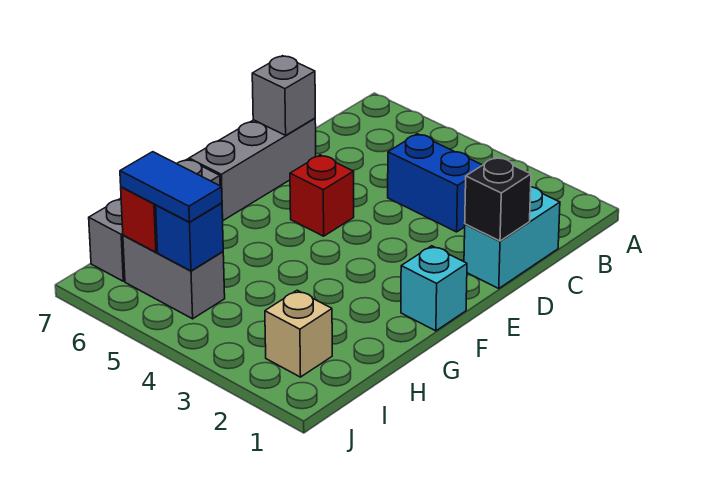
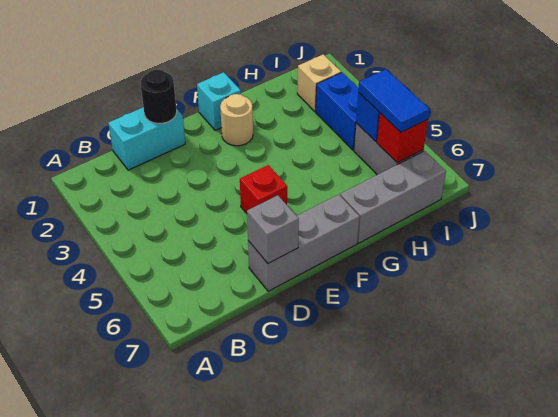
blue brick C3:C4 level 1 -> blue brick I3:I4 level 1
black brick D1 level 2 -> black round brick D1 level 2
none -> tan round brick F2 level 1

